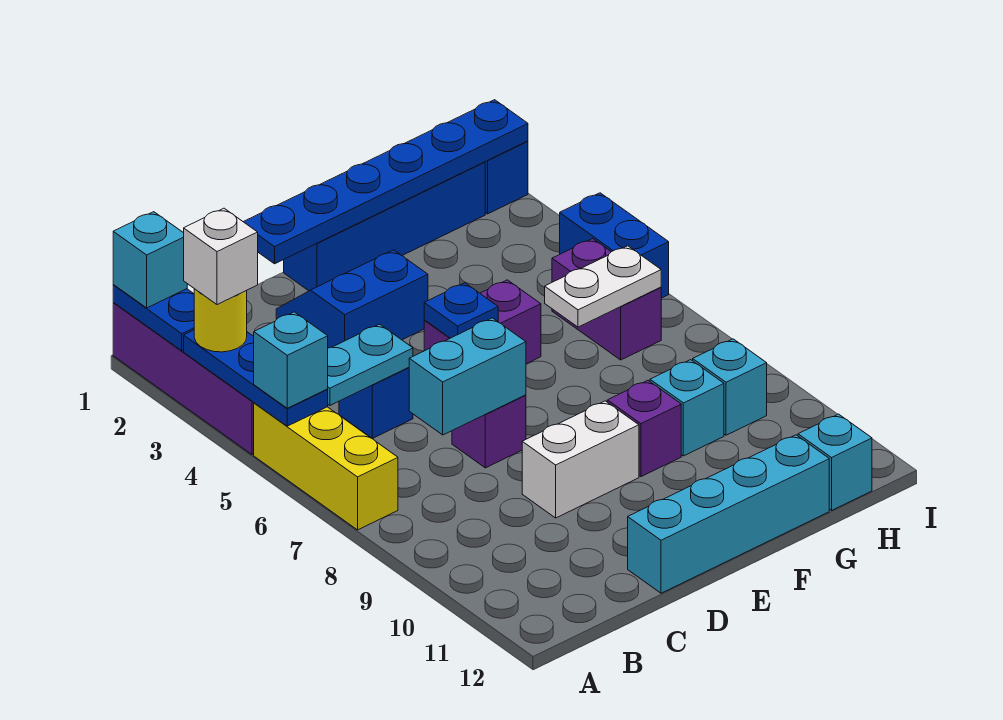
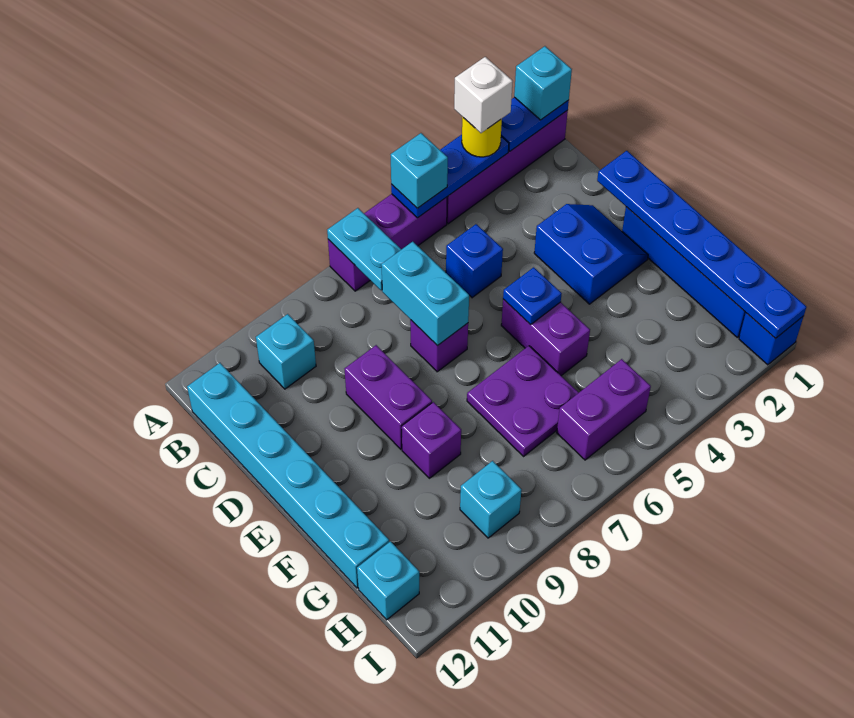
yellow brick A5:A7 level 1 -> purple brick A5:A7 level 1
cyan plate B5:C5 level 2 -> cyan plate A7:B7 level 2
white brick D9:E9 level 1 -> purple brick D9:E9 level 1
cyan brick D12:G12 level 1 -> cyan brick B12:G12 level 1
none -> purple plate F6:G7 level 1
white plate G6:H6 level 2 -> none
cyan brick G9 level 1 -> cyan brick B10 level 1
blue brick I4:I5 level 1 -> none

